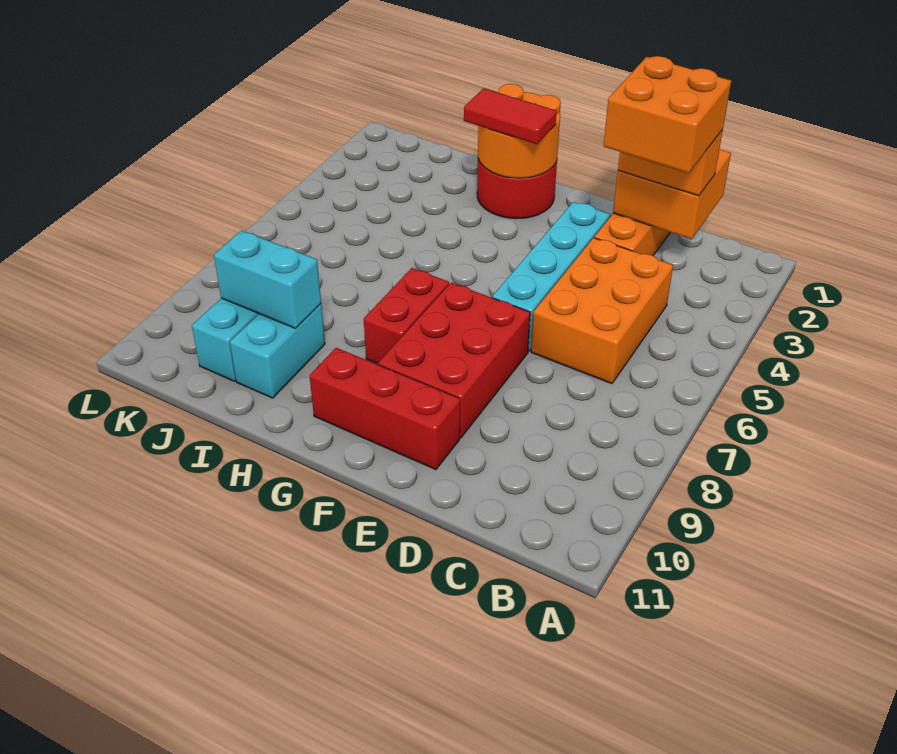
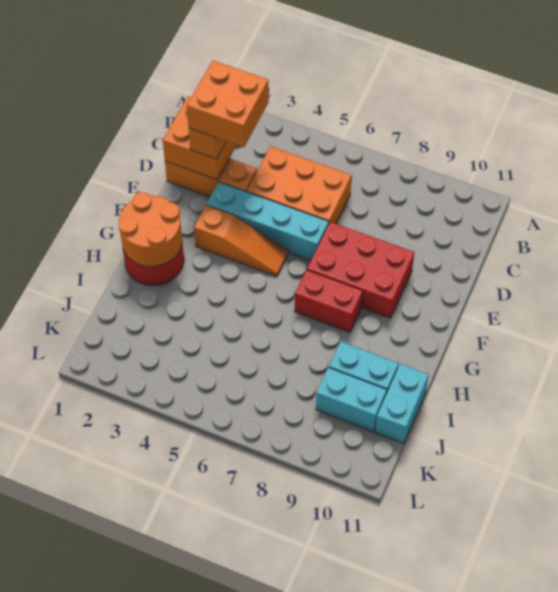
red brick E10:G10 level 1 -> none
none -> orange slope F3:F5 level 1 top 3
red tile G2:H2 level 3 -> none
cyan brick I9:J9 level 2 -> cyan brick I11:J11 level 1

